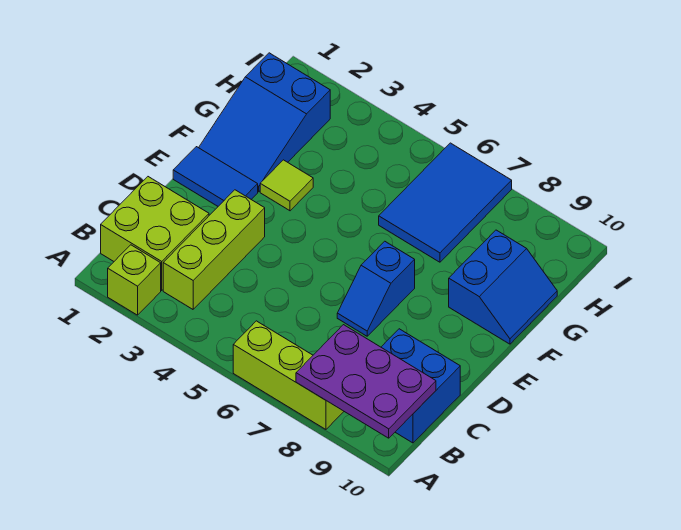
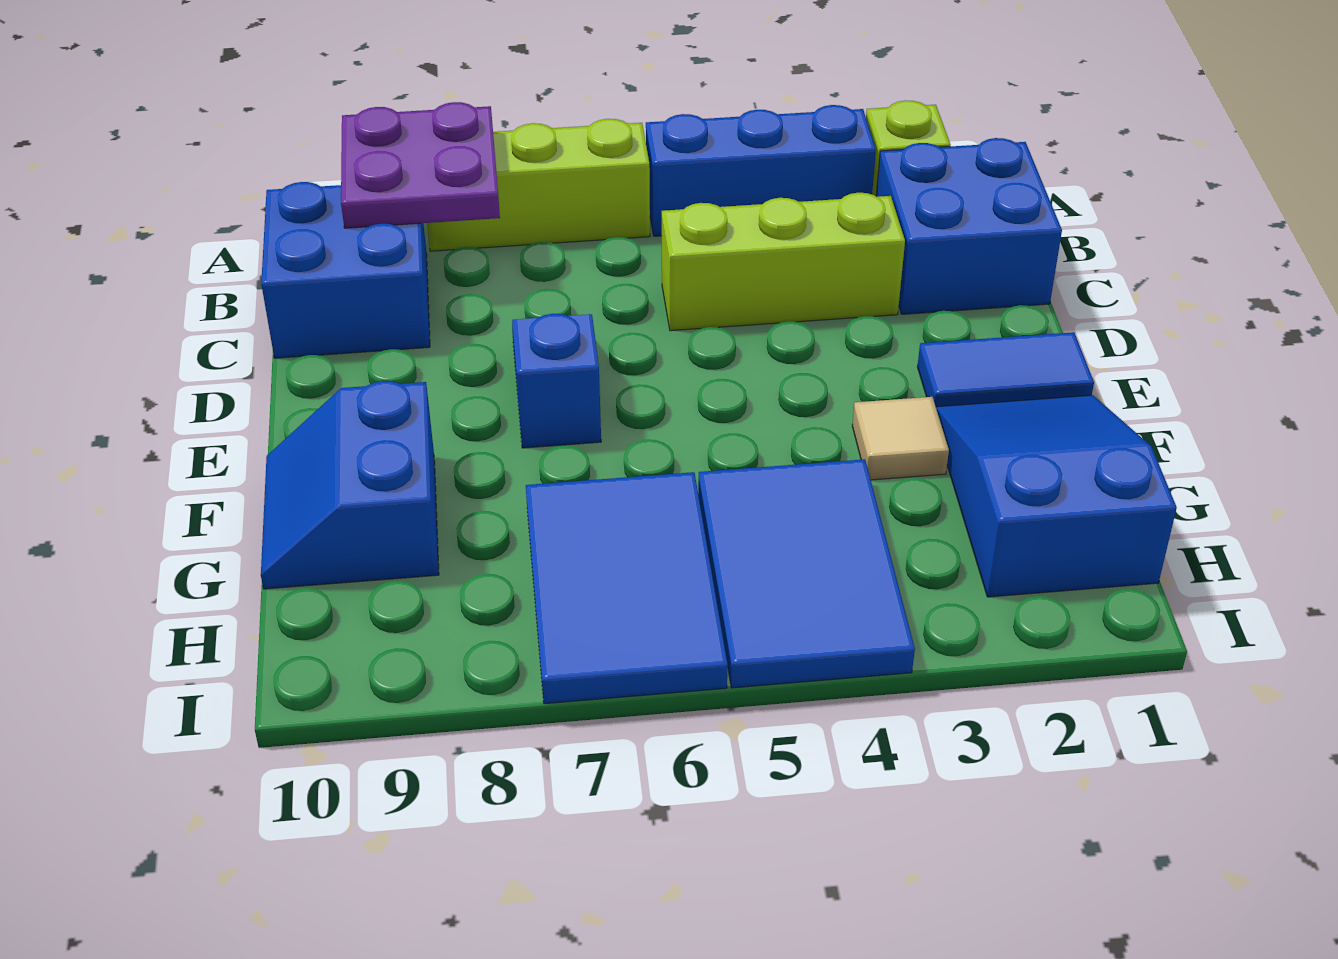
none -> blue brick A3:A5 level 1
purple plate A8:B10 level 2 -> purple plate A8:B9 level 2
lime brick B1:C2 level 1 -> blue brick B1:C2 level 1
lime brick B3:D3 level 1 -> lime brick C3:C5 level 1
lime tile F3 level 1 -> tan tile F3 level 1
none -> blue tile G4:I5 level 1

